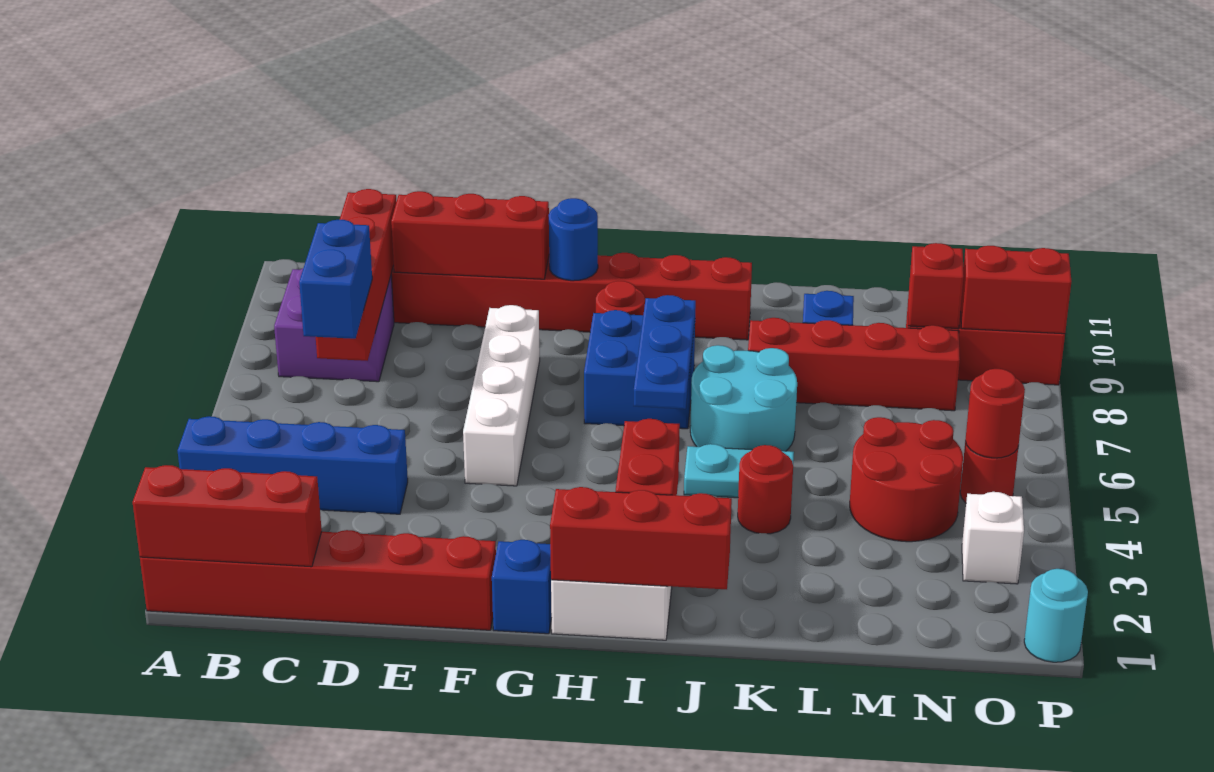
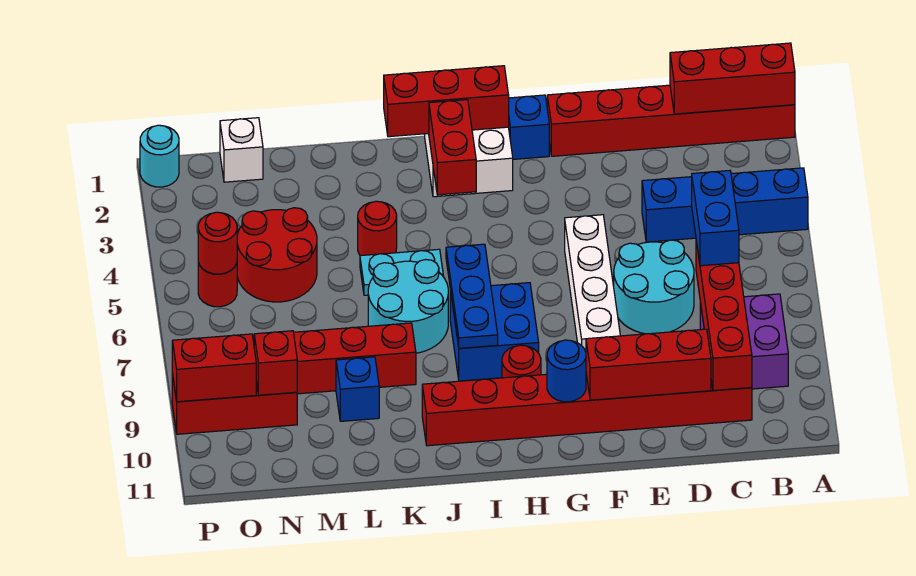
none -> cyan round brick D6:E7 level 1
white brick O3 level 1 -> white brick N1 level 1

